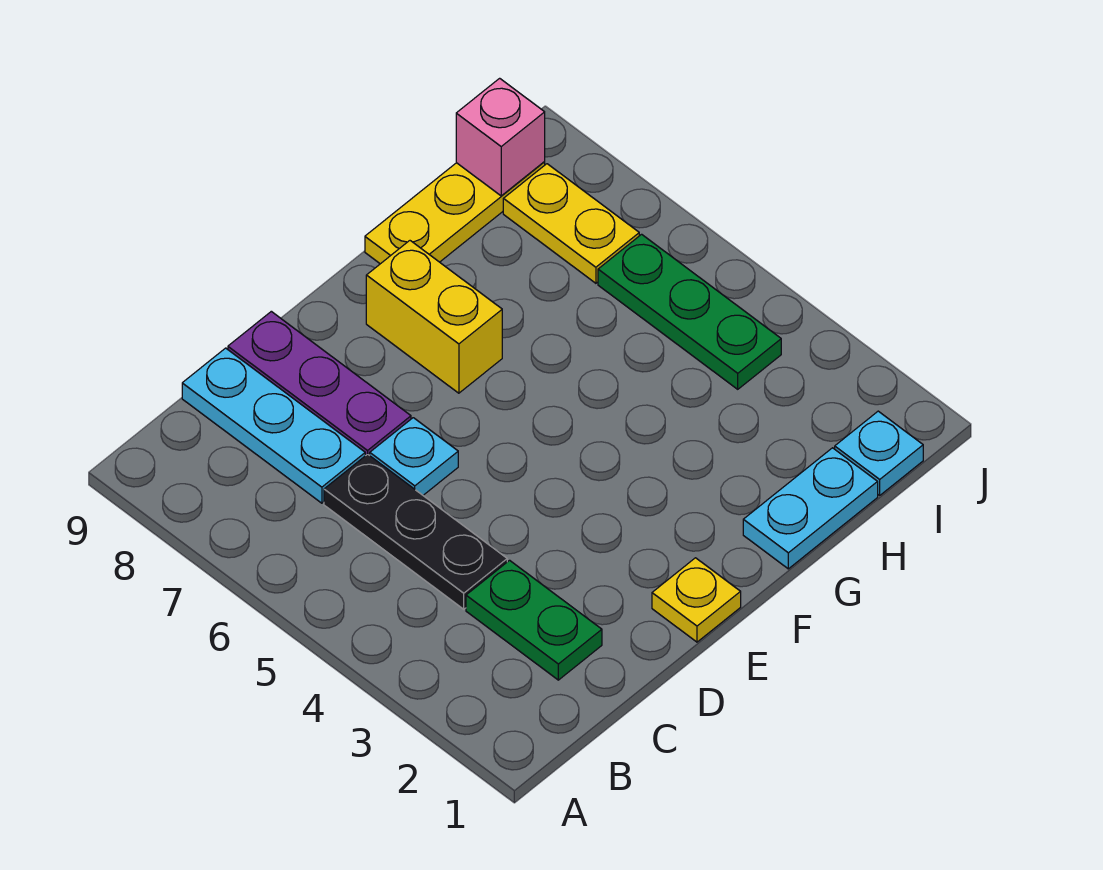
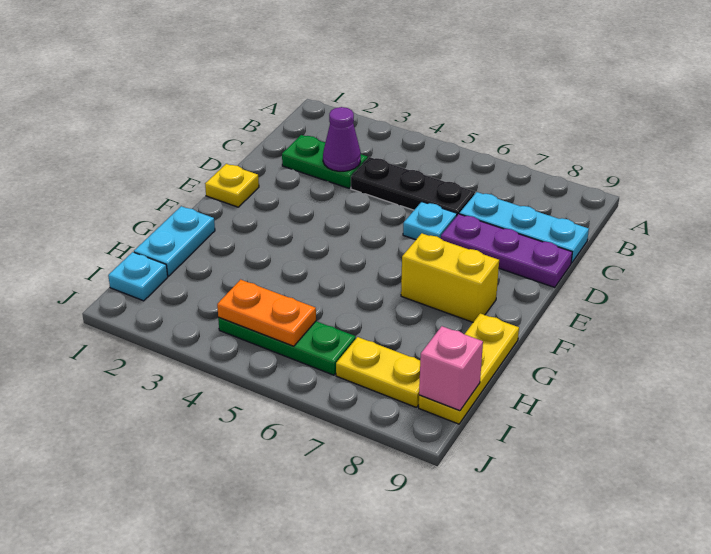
none -> purple cone C3 level 2
none -> orange plate I4:I5 level 2

